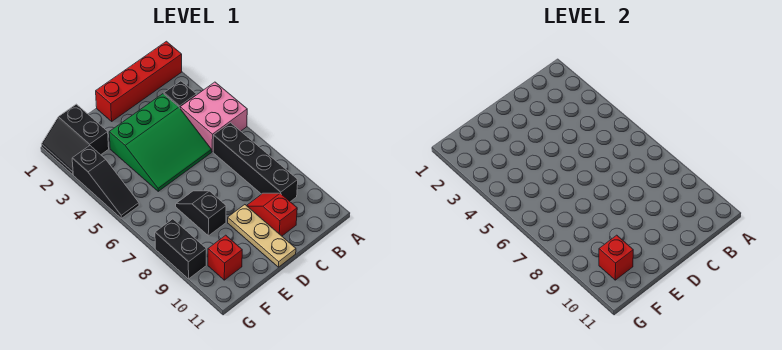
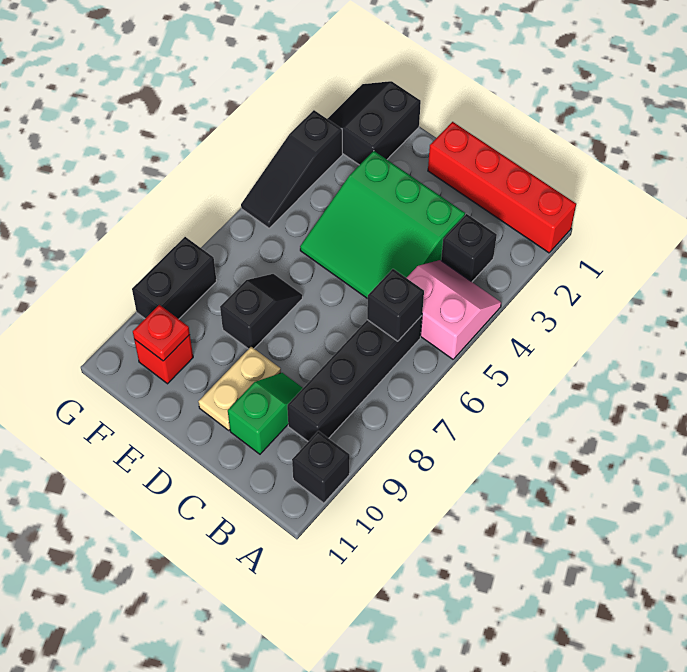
pink brick A4:B5 level 1 -> pink slope A4:B5 level 1 top 5
none -> black brick A10 level 1
none -> black brick B6 level 2
red slope C9:C10 level 1 top 10 -> green slope C9:C10 level 1 top 10
tan plate D9:D11 level 1 -> tan plate D9:D10 level 1
red brick F10 level 2 -> red plate F10 level 2

